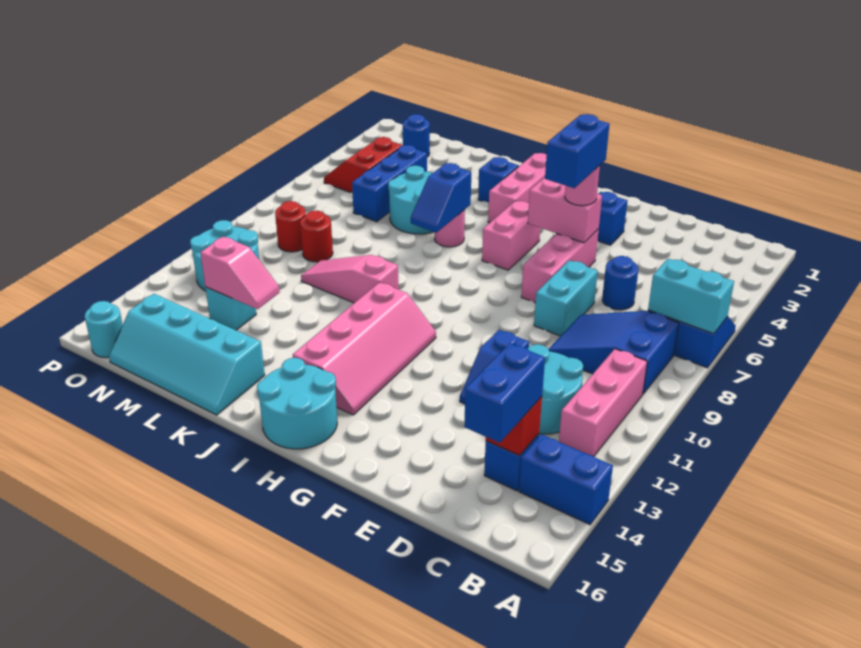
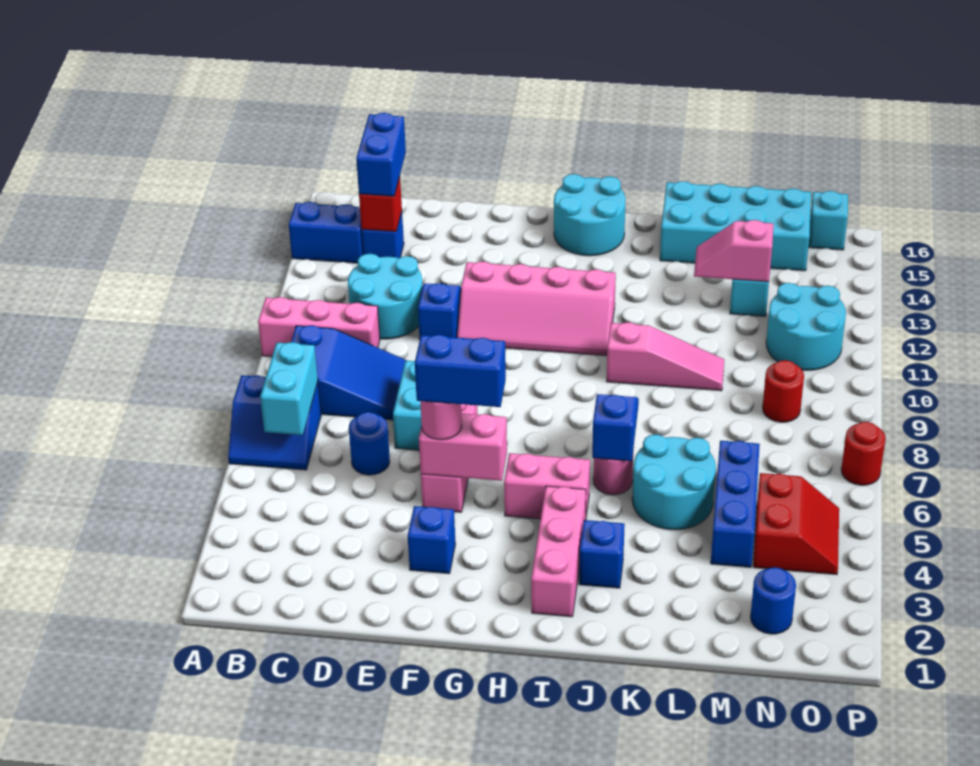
cyan brick A7:B7 level 2 -> cyan brick B6:B7 level 2
pink brick B10:B12 level 1 -> pink brick A10:C10 level 1
blue brick F5:F6 level 4 -> blue brick F5:G5 level 4
pink brick H5:H6 level 1 -> pink brick H5:I5 level 1
pink slope H11:I14 level 1 top I -> pink slope F11:I12 level 1 top 12
cyan slope K15:N16 level 1 top 15 -> cyan brick K15:N16 level 1
red round brick M9 level 1 -> red round brick P7 level 1
cyan round brick O16 level 1 -> cyan brick O16 level 1

